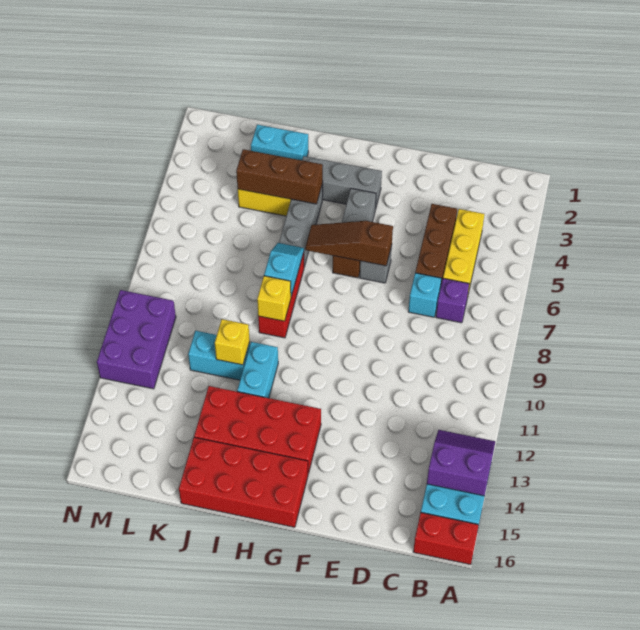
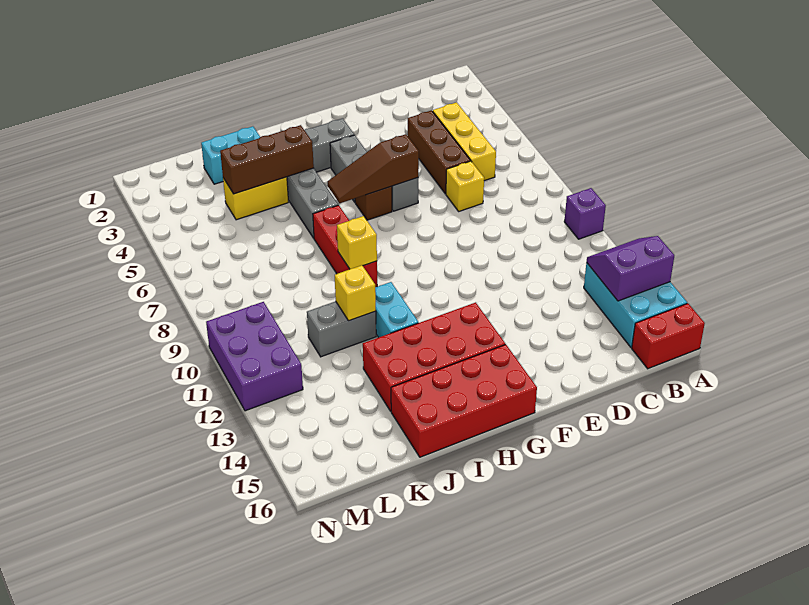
purple brick C7 level 1 -> purple brick A10 level 1
cyan brick D7 level 1 -> yellow brick D7 level 1
cyan slope I7:I8 level 2 top 8 -> none
cyan brick J11:K11 level 1 -> grey brick J11:K11 level 1

